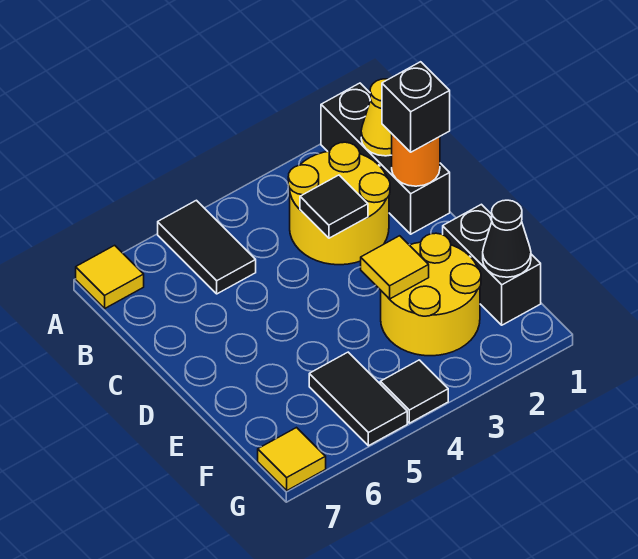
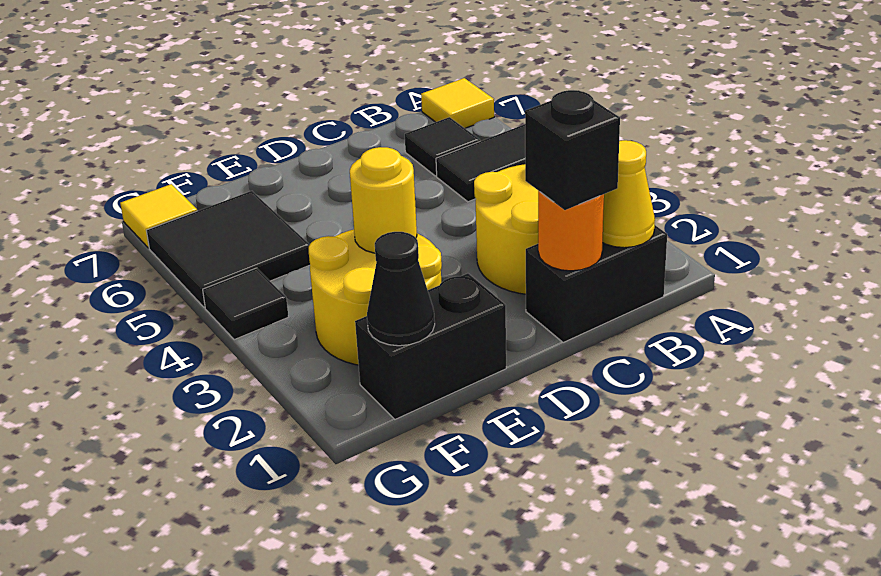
black brick A1:C1 level 1 -> black brick B1:C1 level 1
black tile C3 level 2 -> black tile B6 level 1
yellow tile E3 level 2 -> yellow round brick E3 level 2
black tile F5:G5 level 1 -> black tile F5:G6 level 1

